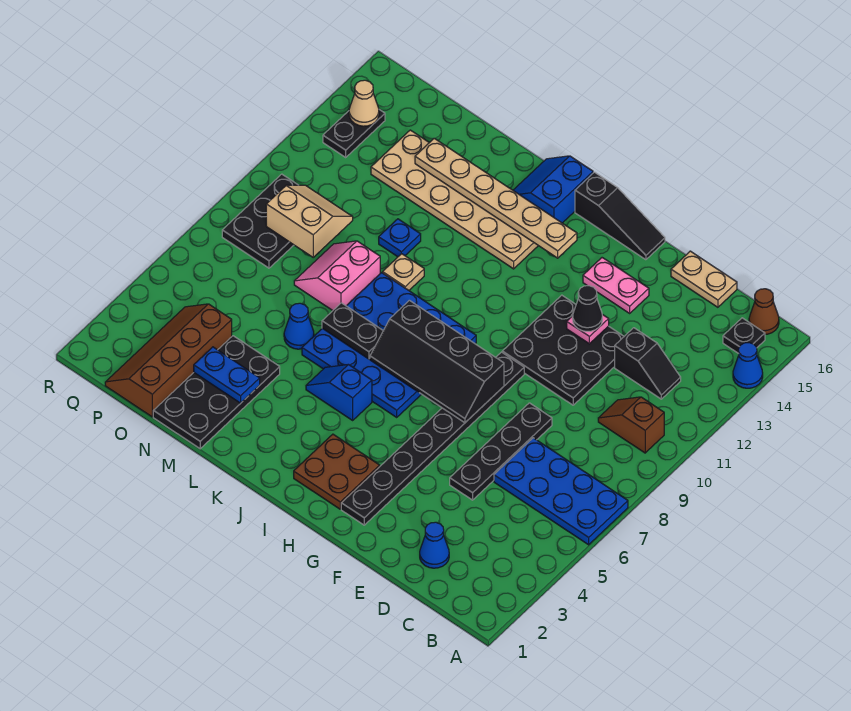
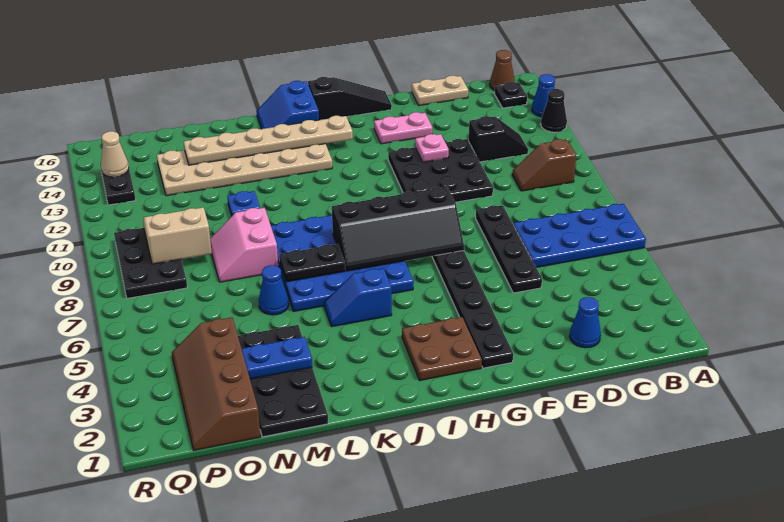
black cone F12 level 3 -> black cone A13 level 1
tan plate L10 level 1 -> none

